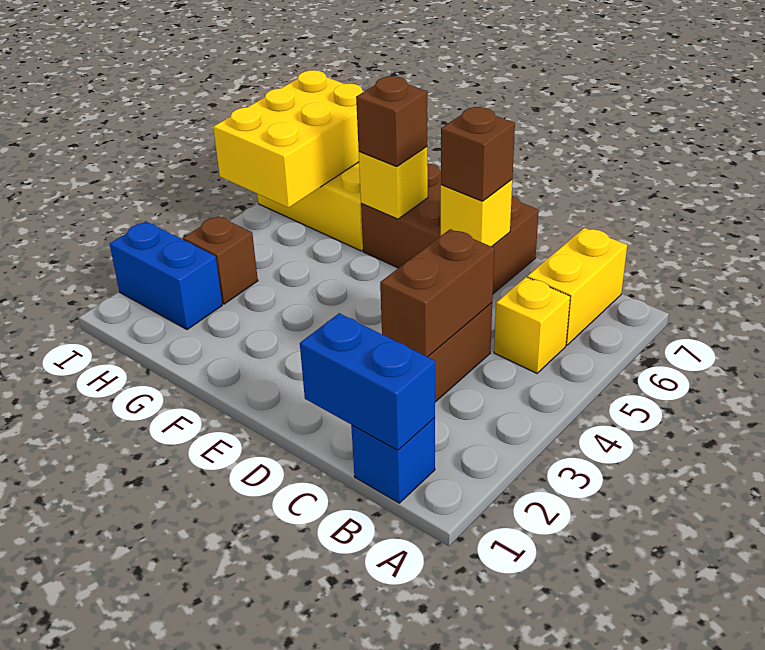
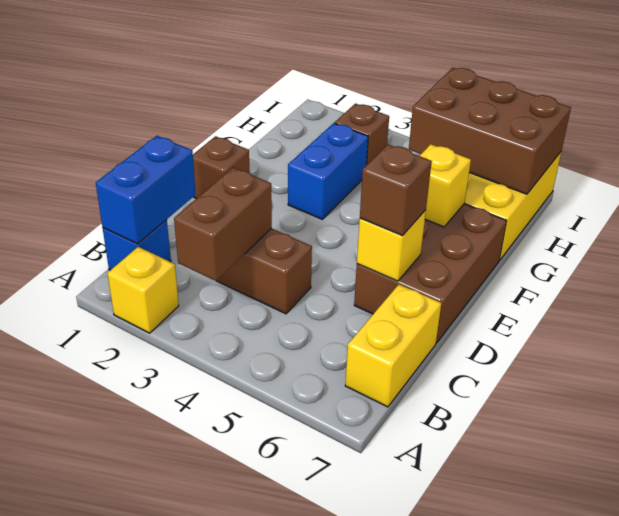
yellow brick B5 level 1 -> yellow brick A2 level 1
yellow brick B6:B7 level 1 -> yellow brick B7:C7 level 1
brown brick C3:C4 level 2 -> brown brick B3:C3 level 2
brown brick F6 level 3 -> brown brick E1 level 1
blue brick H2:I2 level 1 -> blue brick F3:G3 level 1
yellow brick H5:I7 level 2 -> brown brick H5:I7 level 2

